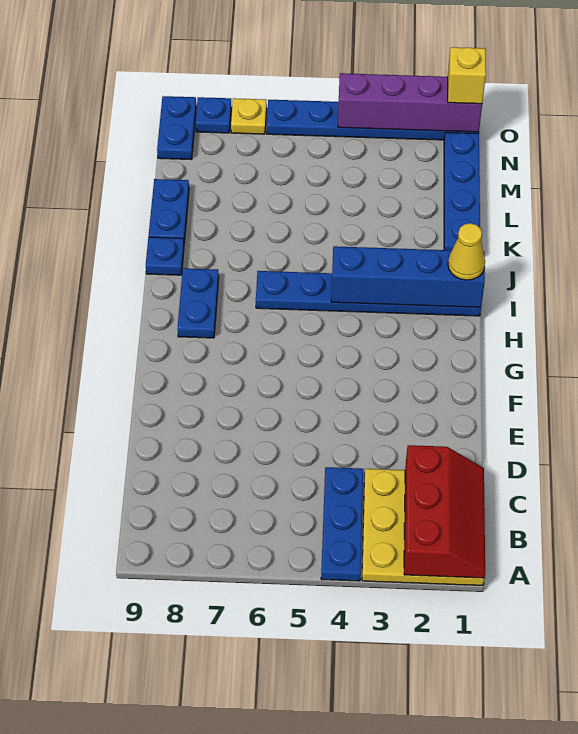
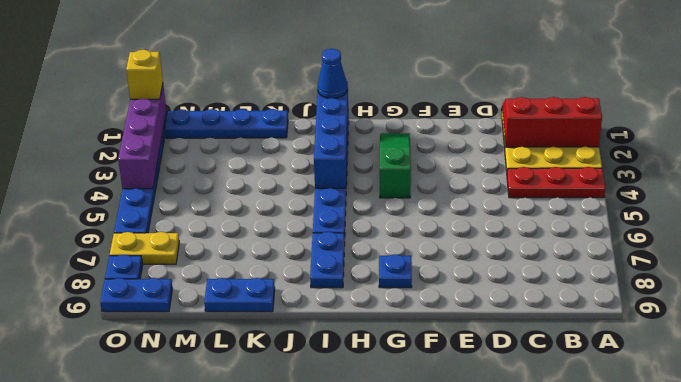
blue plate A4:C4 level 1 -> red plate A4:C4 level 1
none -> green slope G2:G4 level 1 top 4
blue plate H8:I8 level 1 -> blue plate I7:I8 level 1
yellow cone I1 level 3 -> blue cone I1 level 3
blue plate J9 level 1 -> blue plate G8 level 1
yellow plate O7 level 1 -> yellow plate N7:O7 level 1

